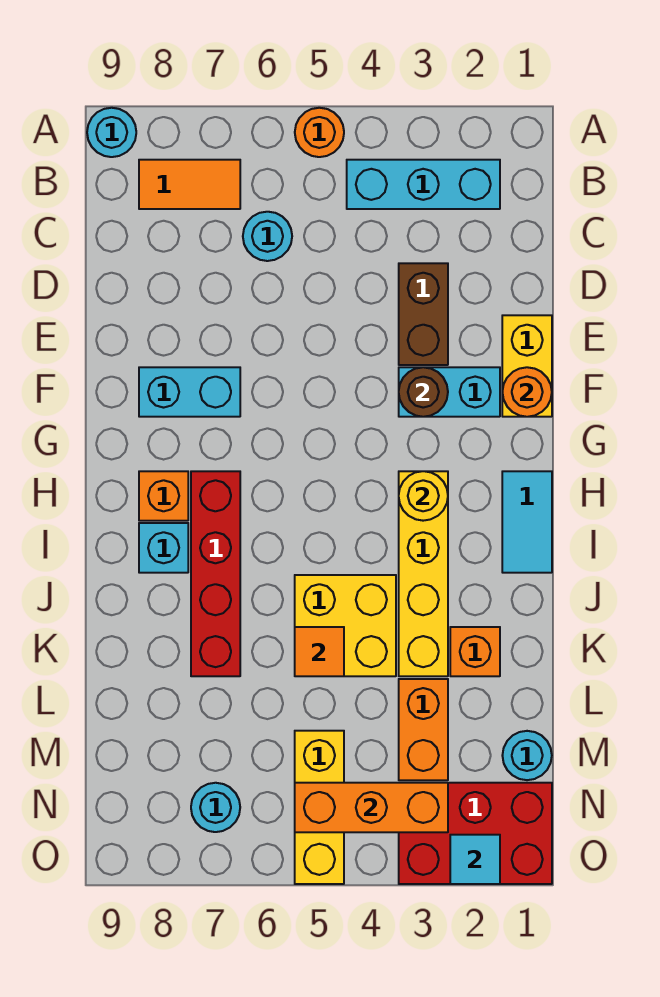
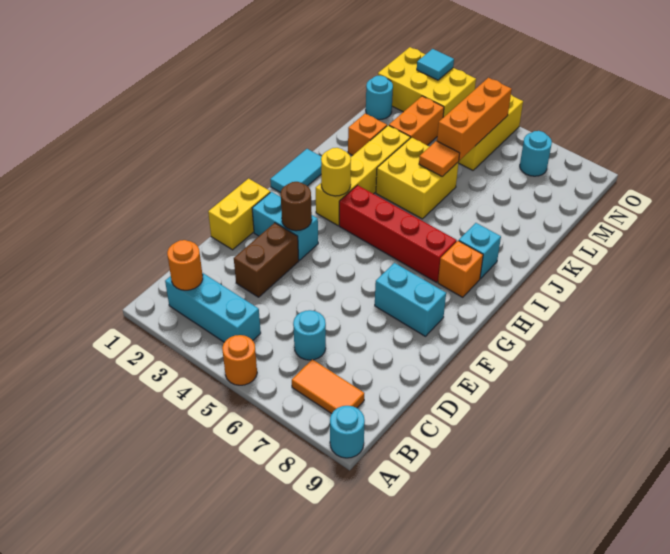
orange round brick F1 level 2 -> orange round brick B2 level 2
red brick H7:K7 level 1 -> red brick H4:H7 level 1
red brick N1:O3 level 1 -> yellow brick N1:O3 level 1
orange brick N3:N5 level 2 -> orange brick L5:N5 level 2

